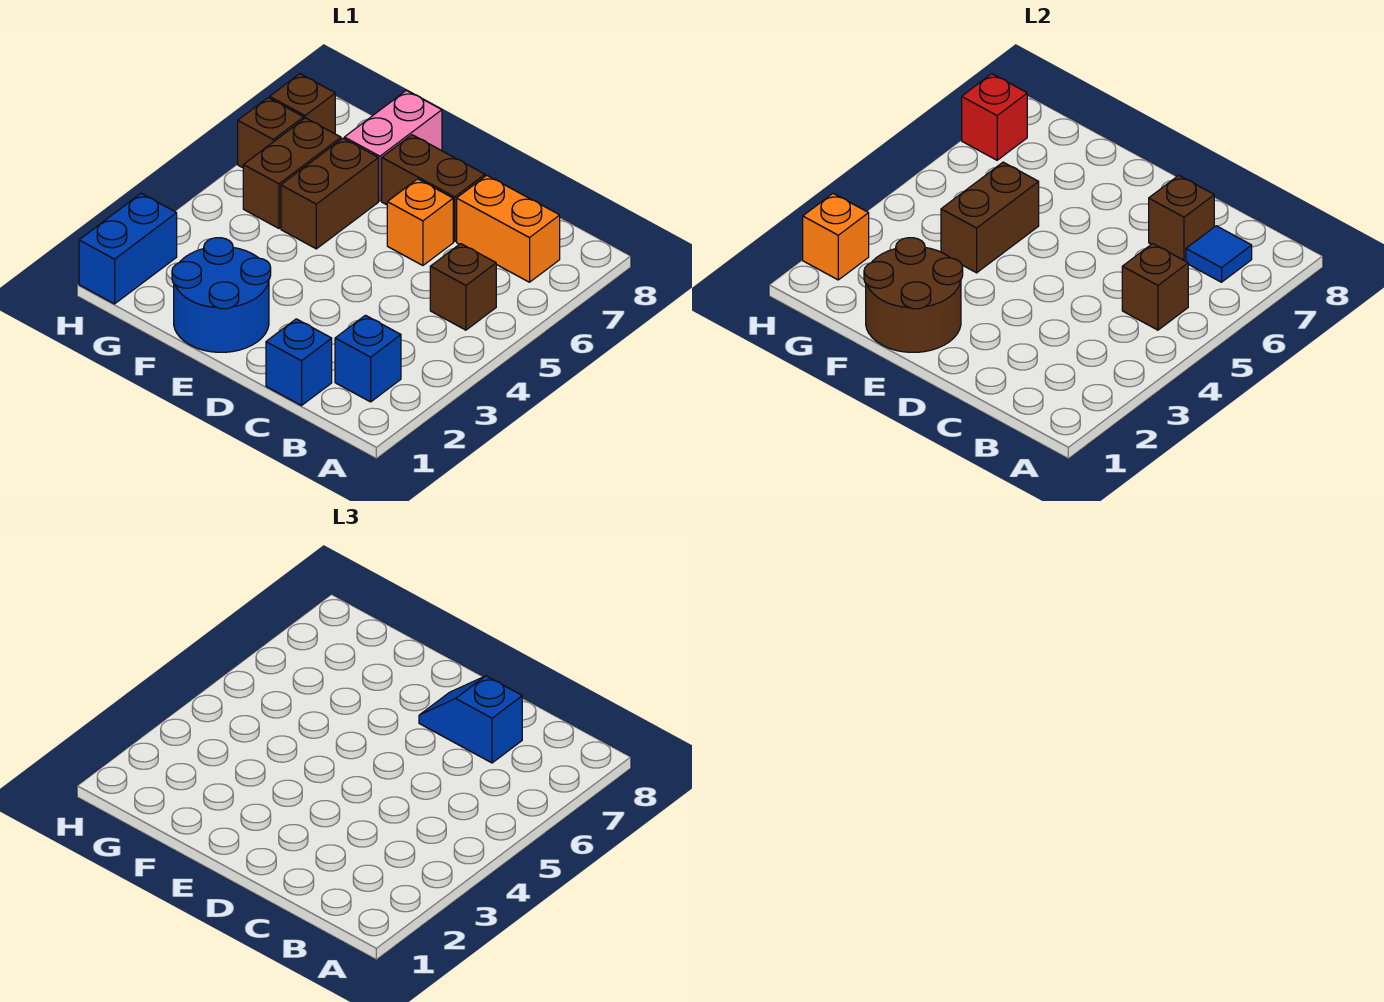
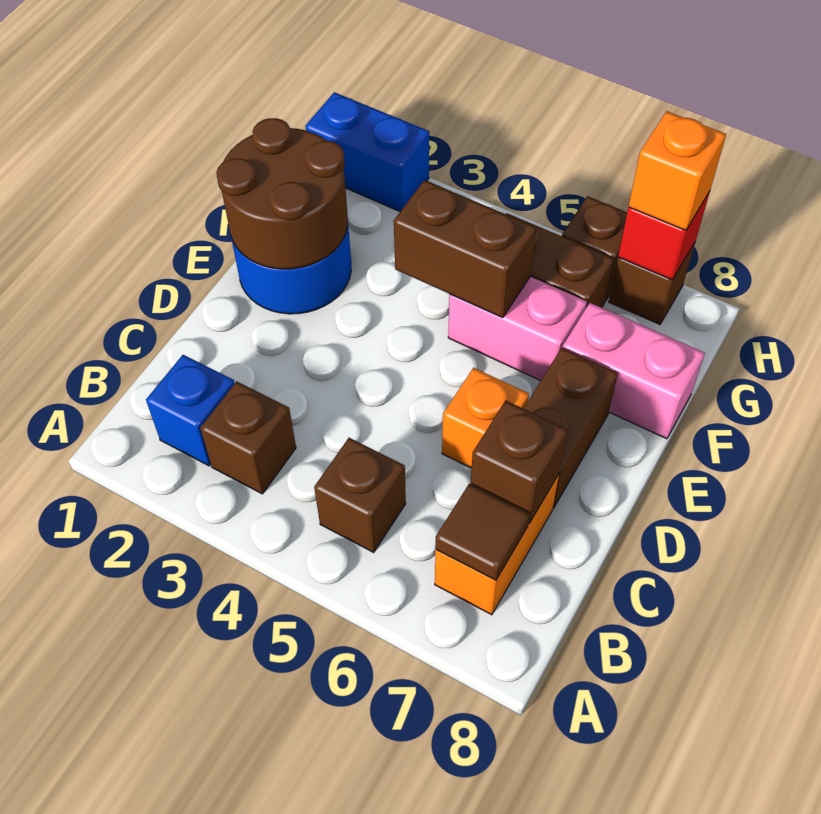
brown brick B5 level 2 -> brown brick B3 level 1
blue tile B7 level 2 -> brown tile B7 level 2
blue brick C1 level 1 -> none
blue slope C7:D7 level 3 top C -> none
brown brick F5:F6 level 1 -> pink brick F5:F6 level 1
orange brick H2 level 2 -> orange brick H7 level 3

